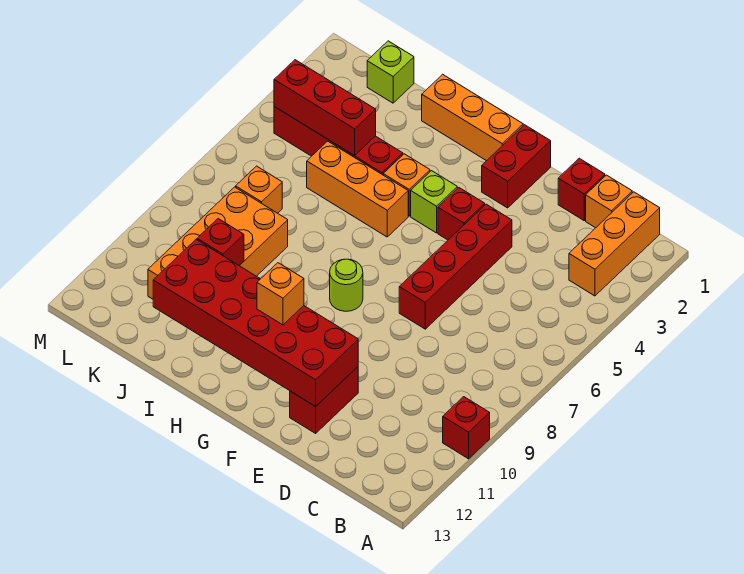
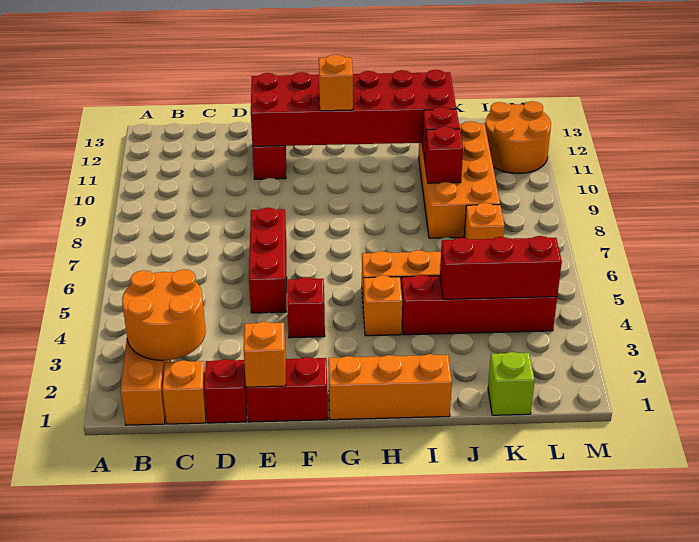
red brick A10 level 1 -> red brick J9 level 2
none -> orange round brick B2:C3 level 2
none -> orange brick E1 level 2
red brick E4:E7 level 1 -> red brick E5:E7 level 1
red brick F1:F2 level 1 -> red brick E1:F1 level 1
lime brick G4 level 1 -> none
lime round brick G8 level 1 -> none
none -> orange round brick L11:M12 level 1

